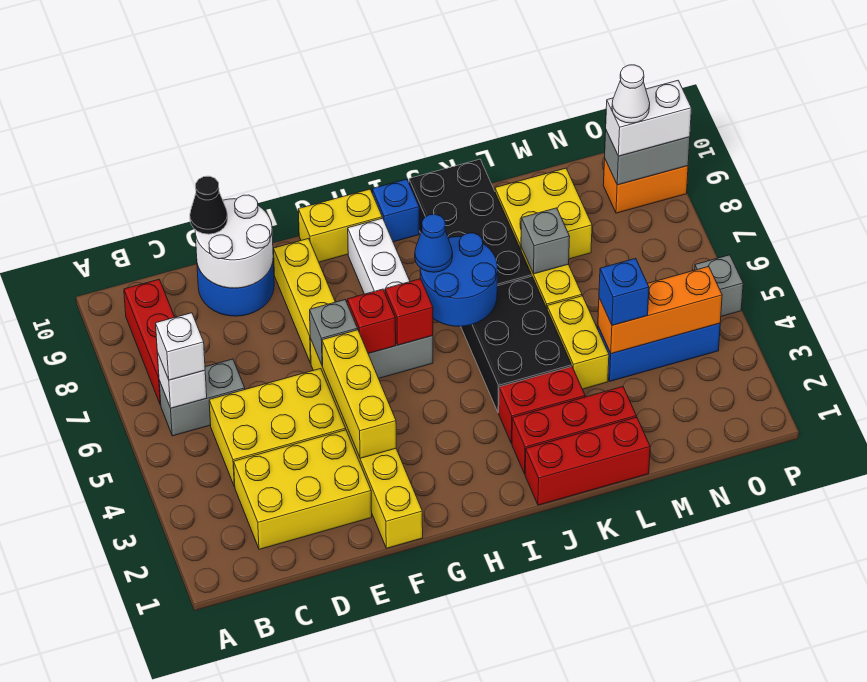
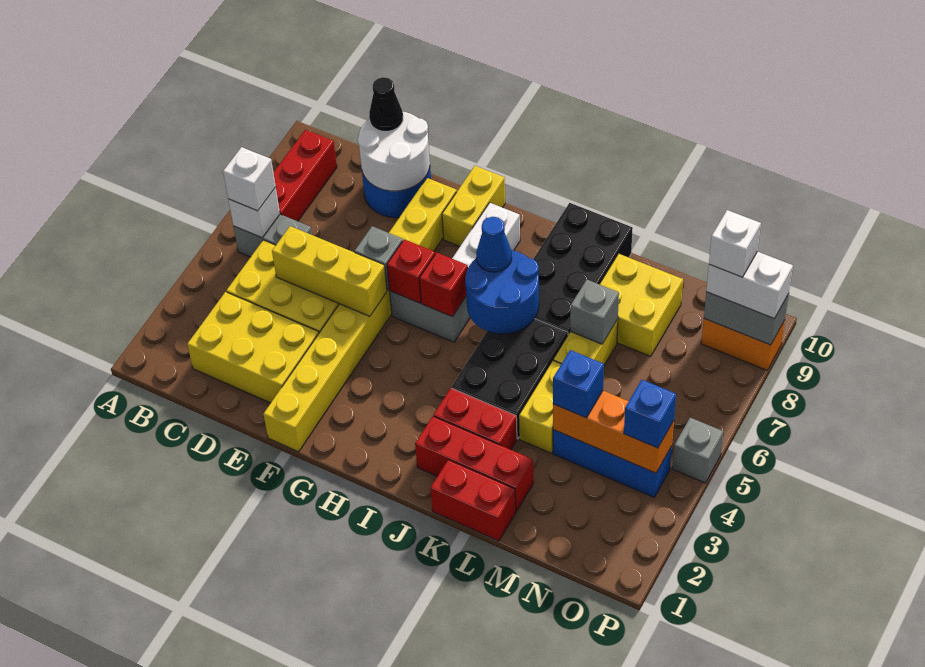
yellow brick F3:F5 level 2 -> yellow brick D5:F5 level 2
yellow brick G10:H10 level 1 -> yellow brick G9:G10 level 1
blue brick I10 level 1 -> blue brick O4 level 3
red brick J1:L1 level 1 -> red brick K1:L1 level 1
white cone O9 level 4 -> white brick O9 level 4

